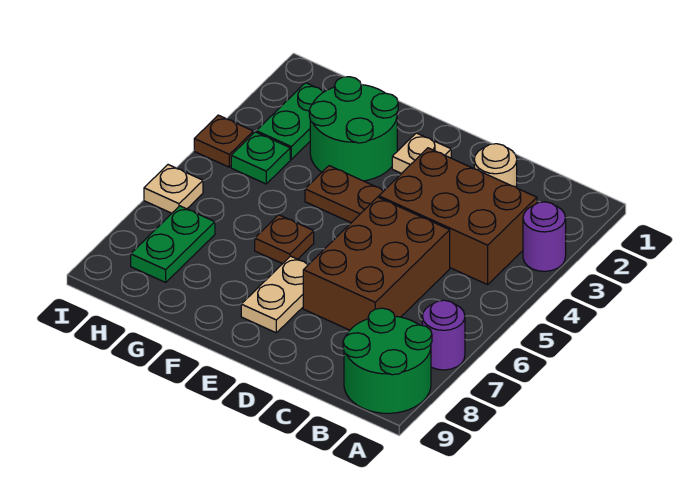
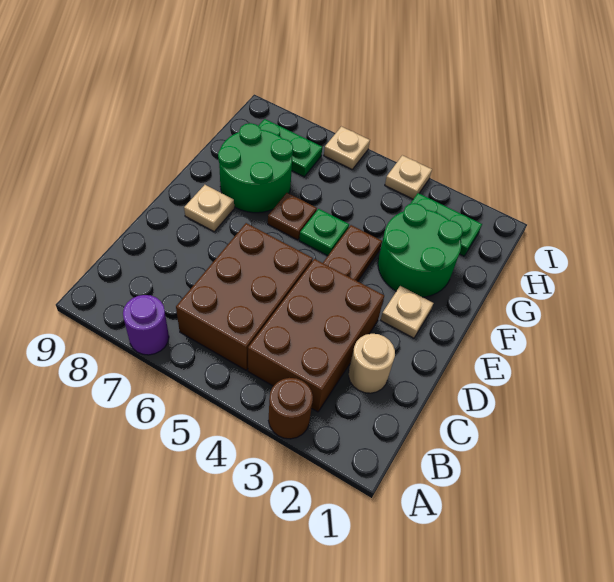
purple round brick A3 level 1 -> brown round brick A3 level 1
green round brick A8:B9 level 1 -> green round brick F7:G8 level 1
brown brick C5:D7 level 1 -> brown brick B5:D6 level 1
tan plate E7:E8 level 1 -> tan plate E8 level 1
green plate H4 level 1 -> green plate F5 level 1
brown plate I4 level 1 -> tan plate I4 level 1

